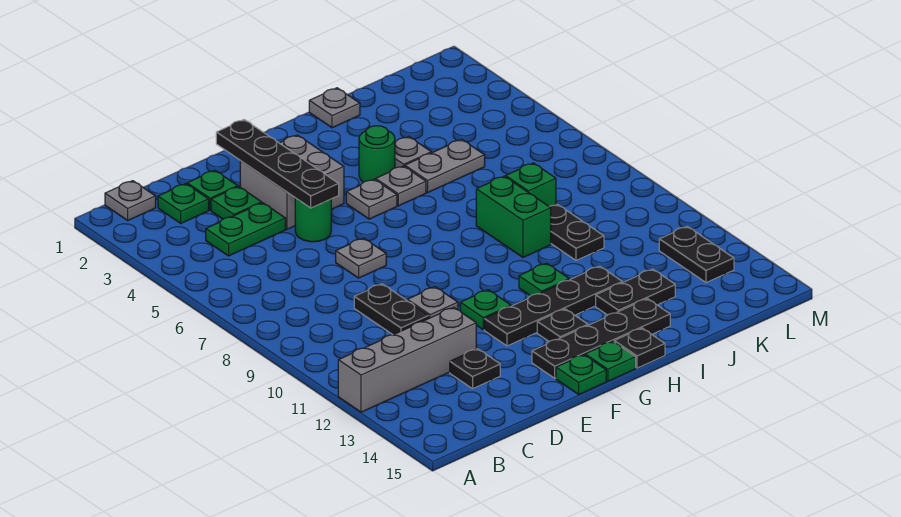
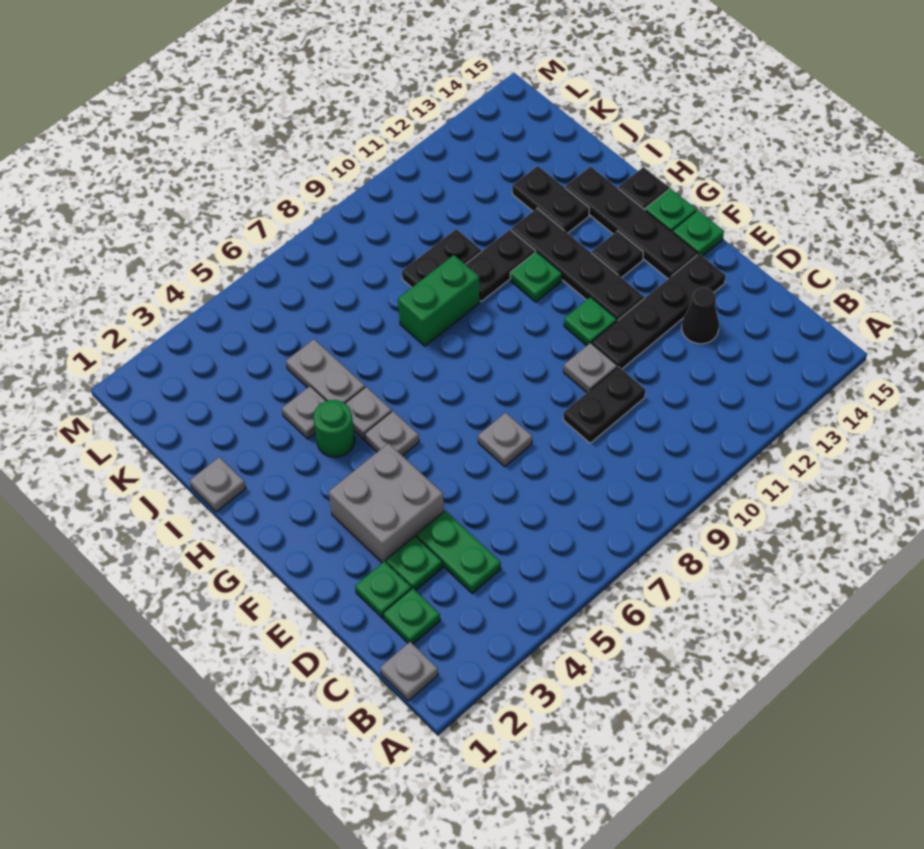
grey brick A12:D12 level 1 -> none
black plate D13 level 1 -> black cone D13 level 1
black plate E2:E5 level 2 -> black plate E11:E14 level 1
green round brick E5 level 1 -> none
green brick J8 level 1 -> none
black plate L12:L13 level 1 -> black plate I10:I11 level 1

